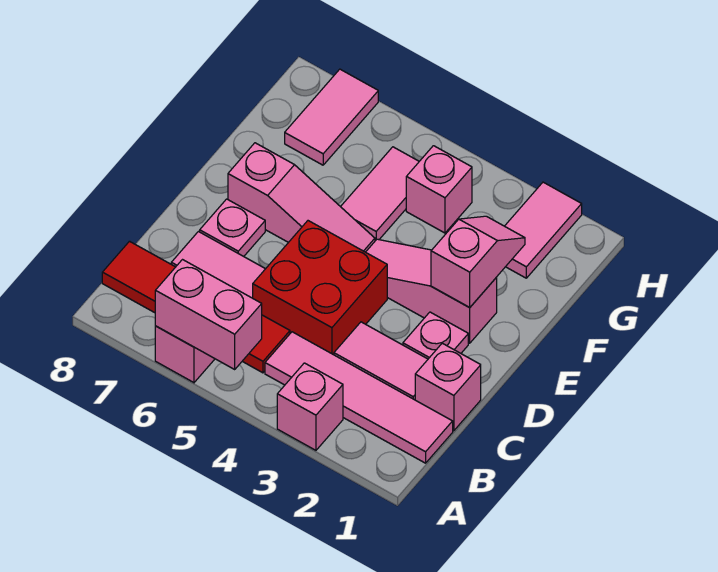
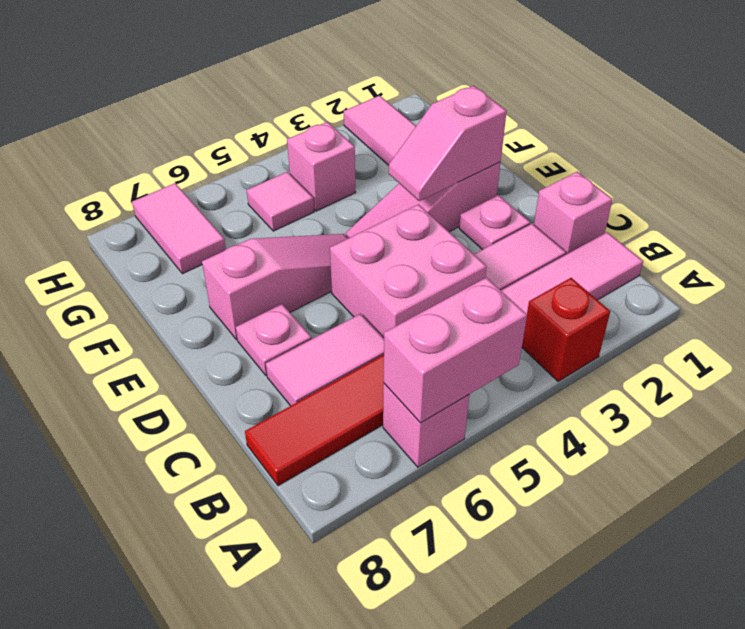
pink brick A3 level 1 -> red brick A3 level 1
red brick C4:D5 level 1 -> pink brick C4:D5 level 1
pink slope E2:F2 level 2 top E -> pink slope E2:E3 level 2 top 2
pink tile F5:G5 level 1 -> pink tile G5 level 1

